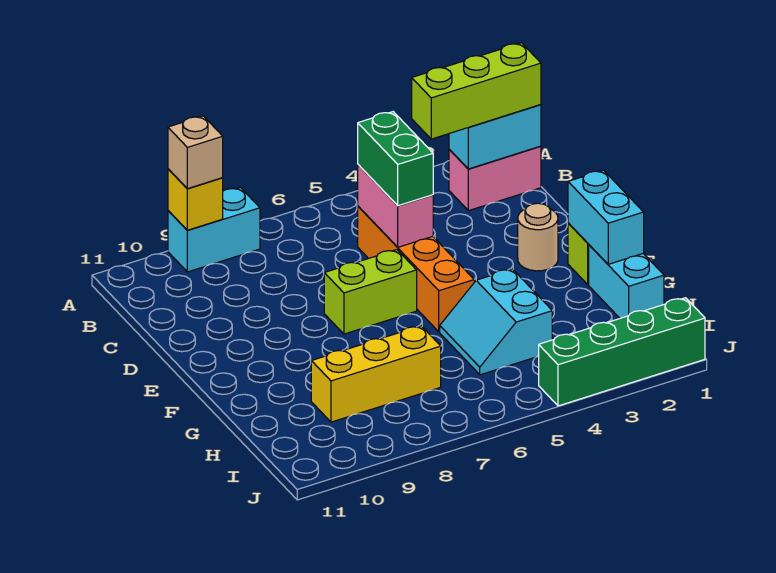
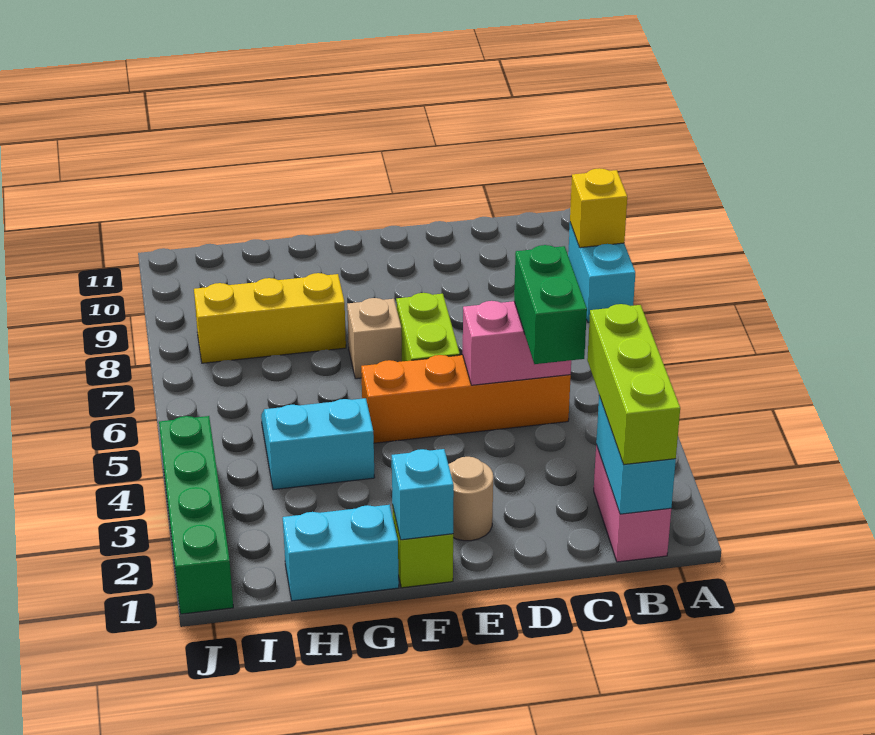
tan brick A9 level 3 -> tan brick F7 level 1
green brick C5:D5 level 3 -> green brick C4:C5 level 3
cyan brick F1:G1 level 2 -> cyan brick F1 level 2
yellow brick H7:H9 level 1 -> yellow brick G8:I8 level 1

